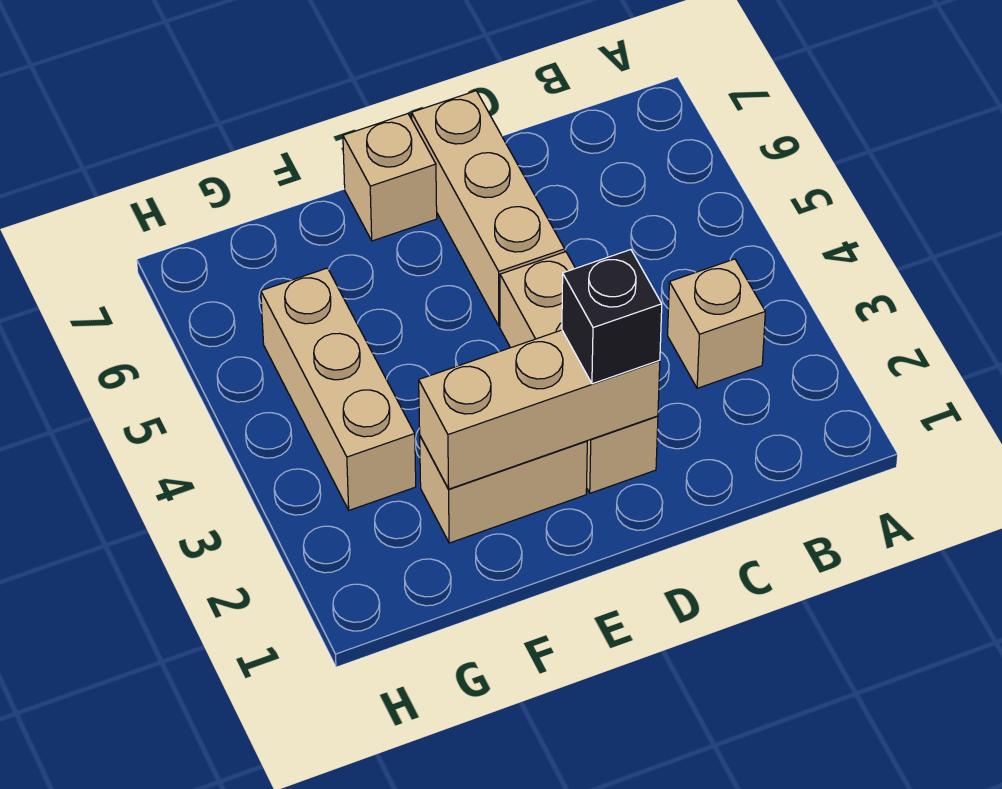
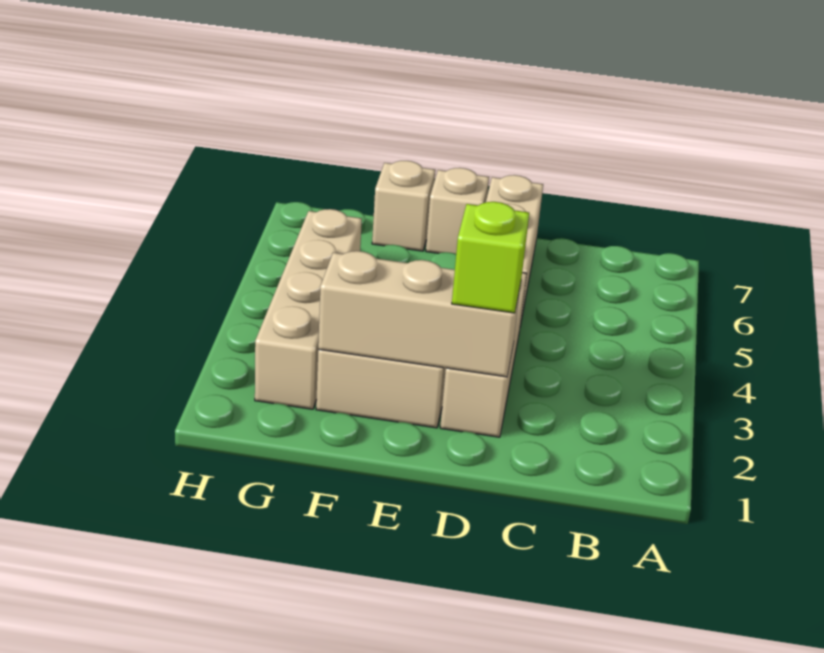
tan brick B3 level 1 -> tan brick F7 level 1
black brick D2 level 3 -> lime brick D2 level 3
tan brick G3:G5 level 1 -> tan brick G2:G5 level 1

